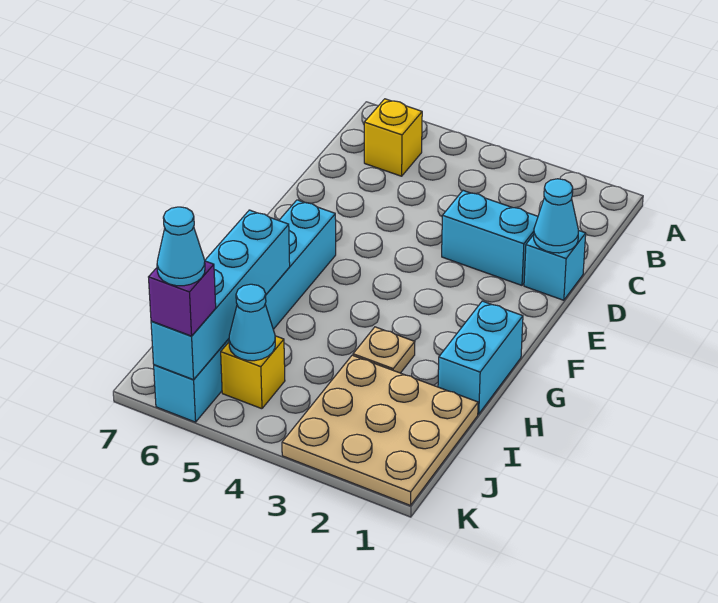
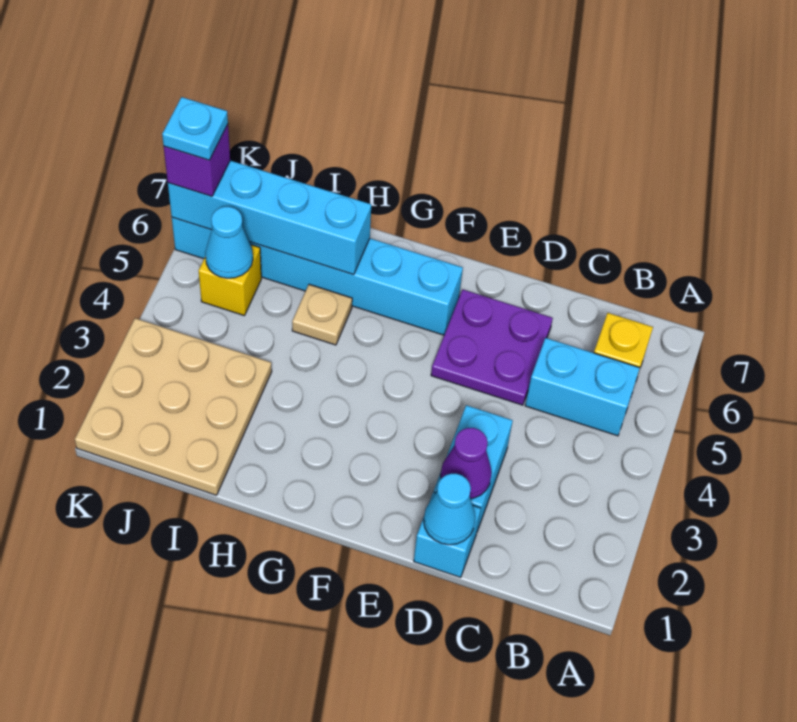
none -> purple cone D2 level 2
none -> purple plate D5:E6 level 1
cyan brick G1:H1 level 1 -> cyan brick B5:C5 level 1
tan plate H3 level 1 -> tan plate H5 level 1
cyan cone K6 level 4 -> cyan plate K6 level 4

